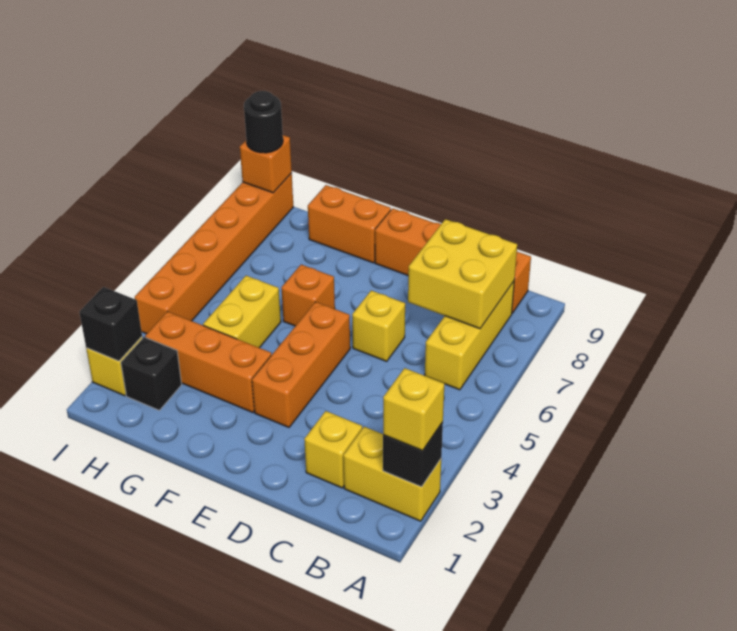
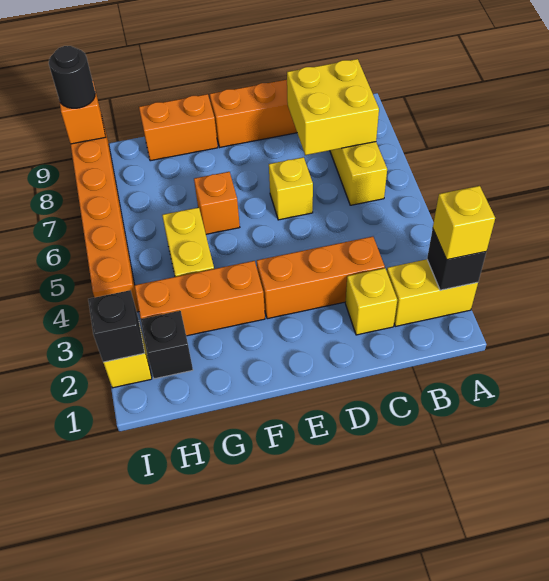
orange brick E3:E5 level 1 -> orange brick C3:E3 level 1

